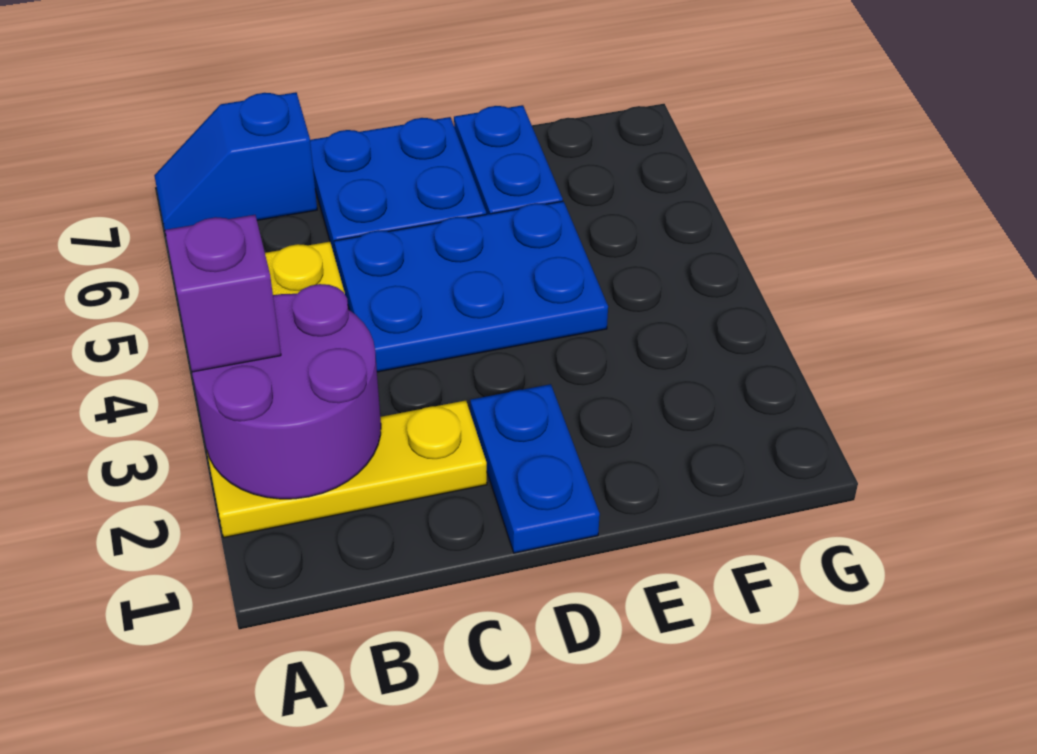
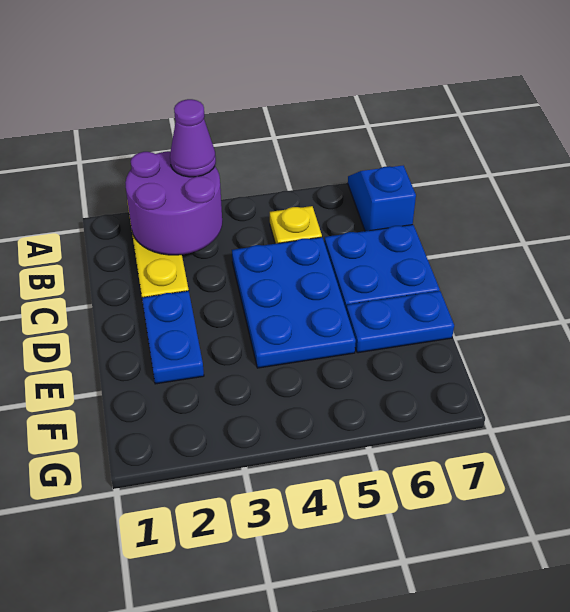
purple brick A3 level 3 -> purple cone A3 level 3
blue plate D1:D2 level 1 -> blue plate D2:E2 level 1

